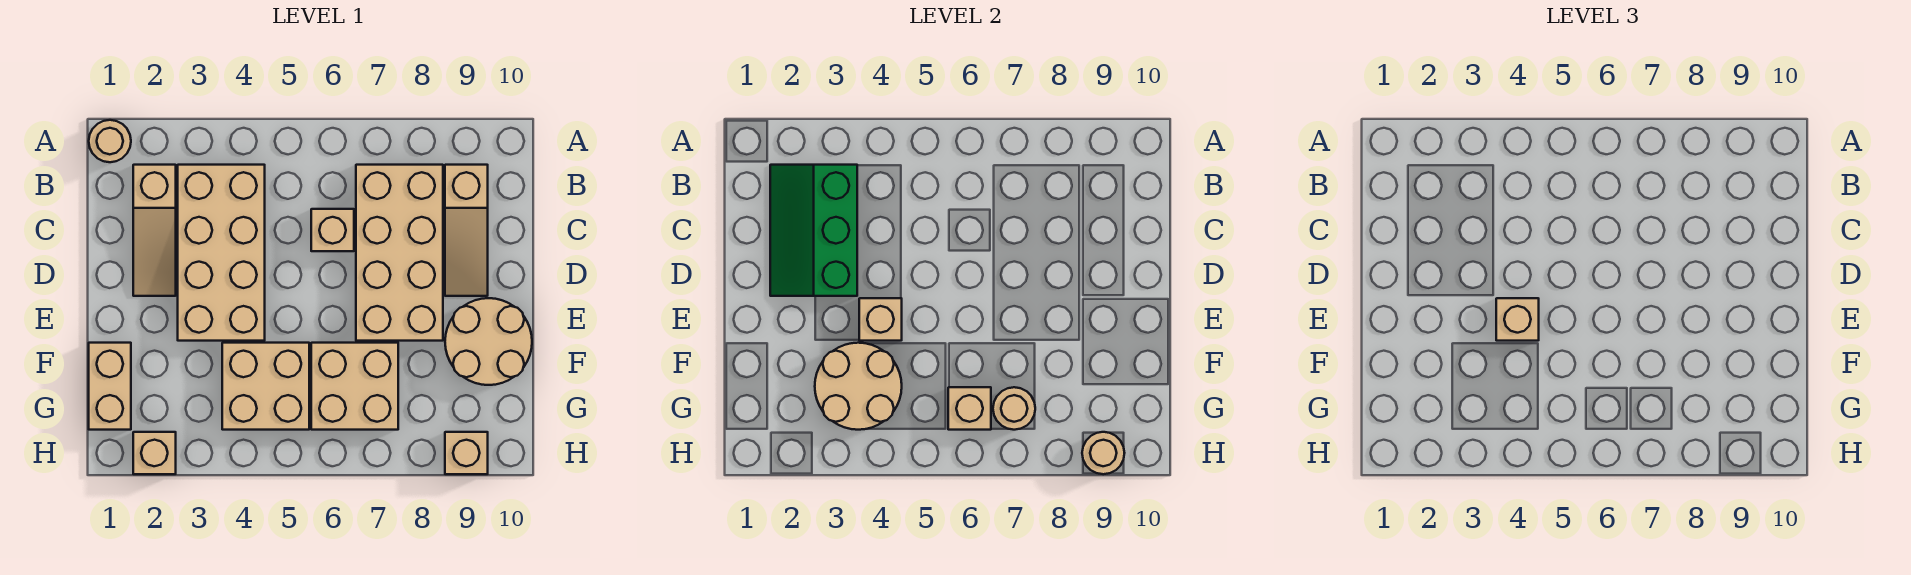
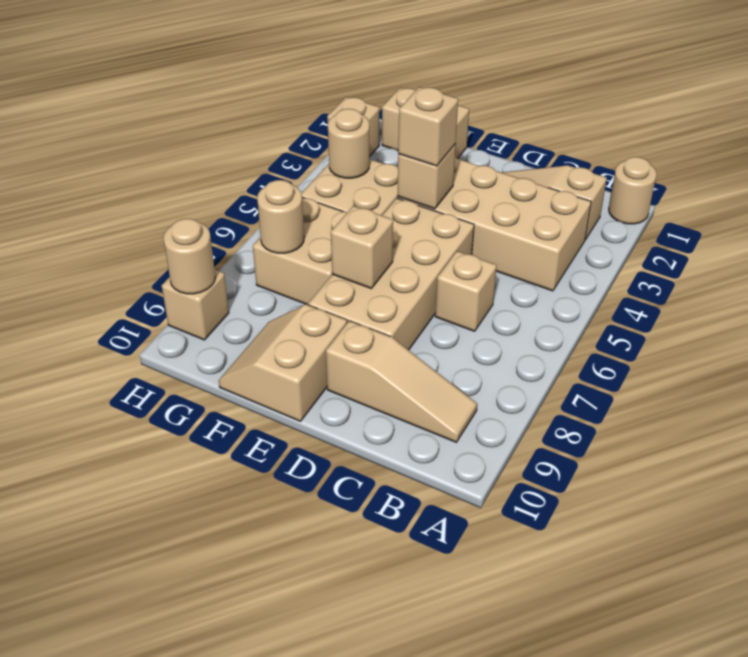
green slope B2:D3 level 2 top 3 -> none
tan brick B7:E8 level 1 -> tan brick D5:E8 level 1
tan slope B9:D9 level 1 top B -> tan slope B9:D9 level 1 top D
tan round brick E9:F10 level 1 -> tan slope E9:F10 level 1 top E
tan round brick F3:G4 level 2 -> tan round brick G4 level 2
tan brick G6 level 2 -> tan brick E7 level 2

